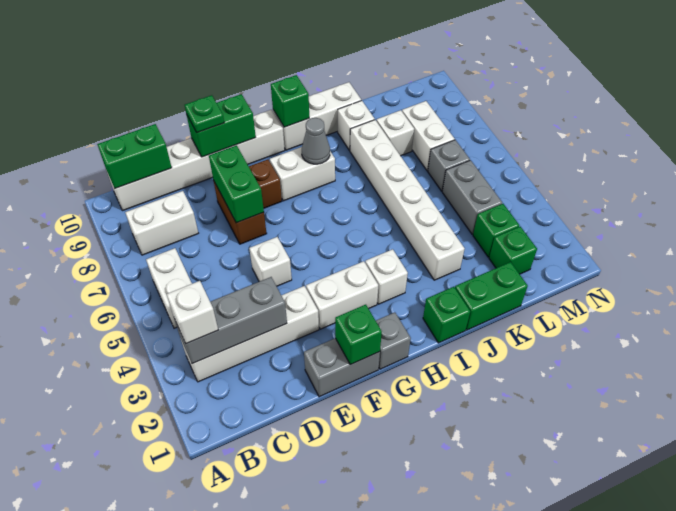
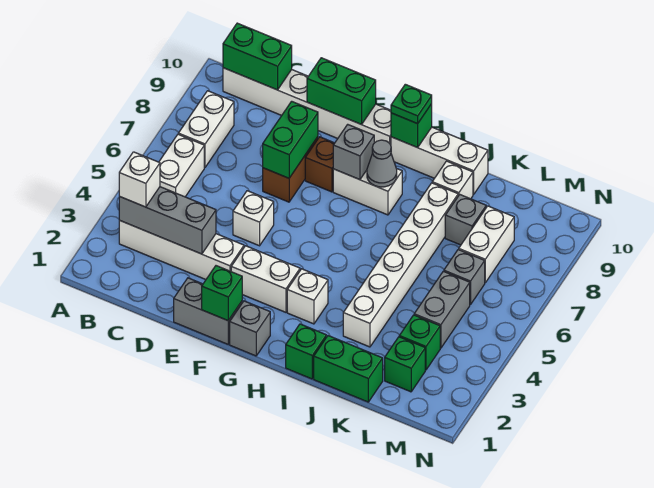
white brick B8:C8 level 1 -> white brick B7:B8 level 1
green plate E10 level 3 -> green plate H10 level 3
none -> grey brick G8 level 2
white brick K8 level 1 -> grey brick K8 level 1

